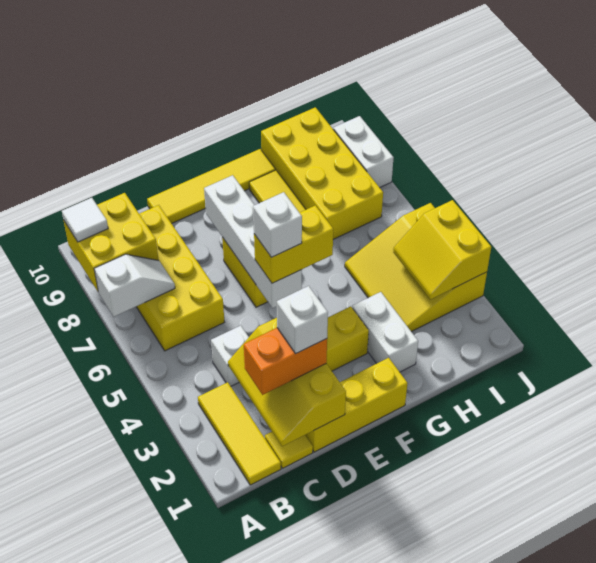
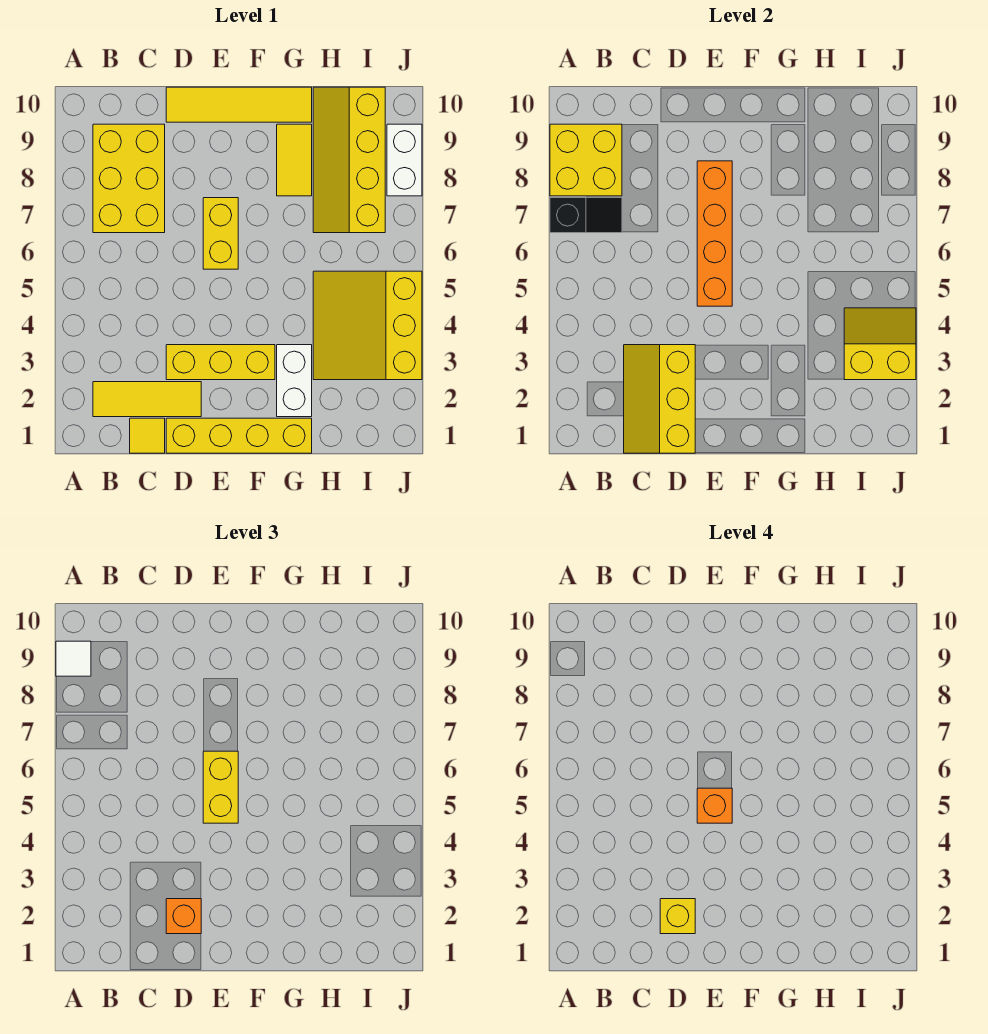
white slope A7:B7 level 2 top A -> black slope A7:B7 level 2 top A
yellow tile B1:B3 level 1 -> yellow tile B2:D2 level 1
yellow brick B6:C9 level 1 -> yellow brick B7:C9 level 1
orange brick C2:D2 level 3 -> orange brick D2 level 3
white brick C4 level 1 -> none
yellow brick D1:F1 level 1 -> yellow brick D1:G1 level 1
white brick D2 level 4 -> yellow brick D2 level 4
white brick E5:E8 level 2 -> orange brick E5:E8 level 2
yellow brick E5:F5 level 3 -> yellow brick E5:E6 level 3
white brick E5 level 4 -> orange brick E5 level 4
yellow brick H7:I10 level 1 -> yellow slope H7:I10 level 1 top I
yellow slope I3:J4 level 2 top J -> yellow slope I3:J4 level 2 top 3

